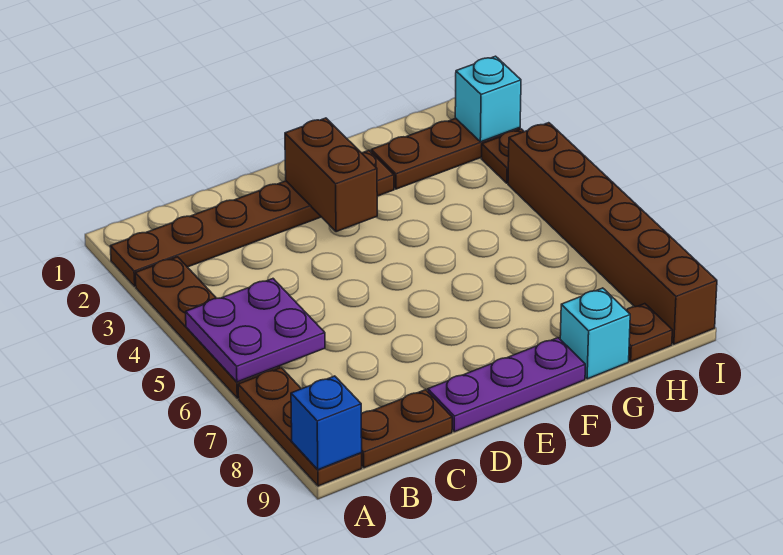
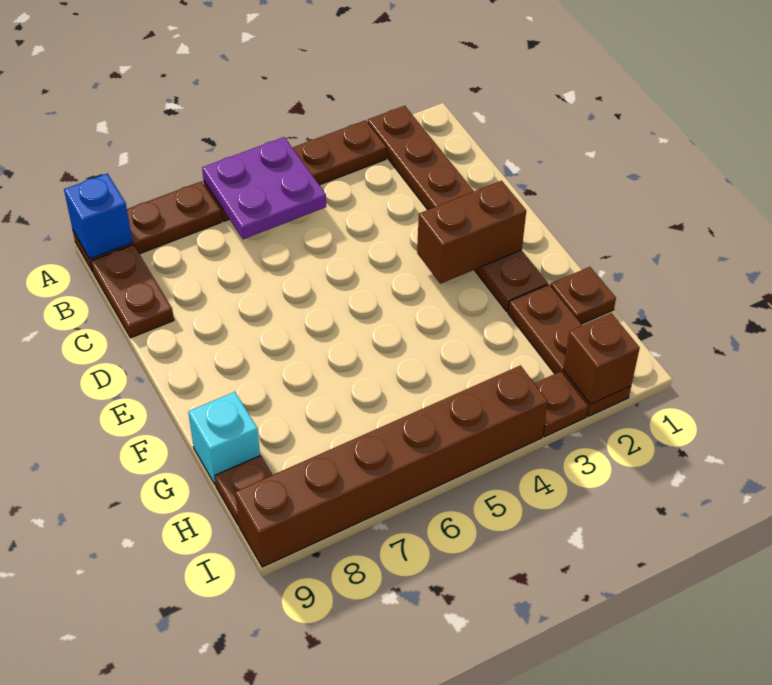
purple plate D9:F9 level 1 -> none
none -> brown plate G1 level 1
cyan brick I2 level 2 -> brown brick I2 level 2

